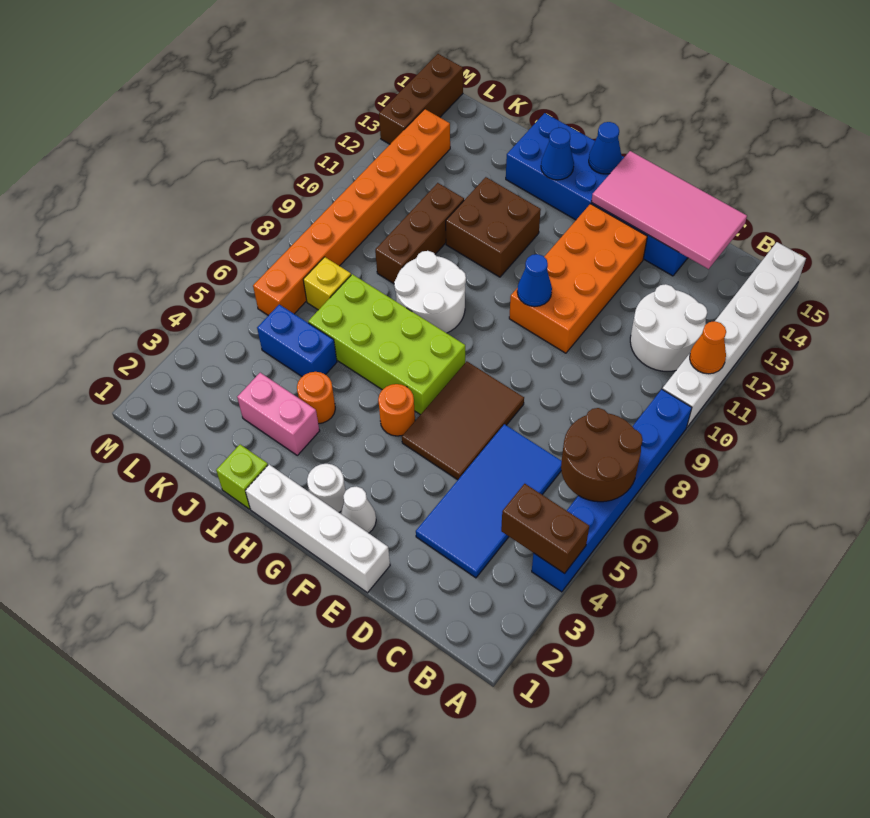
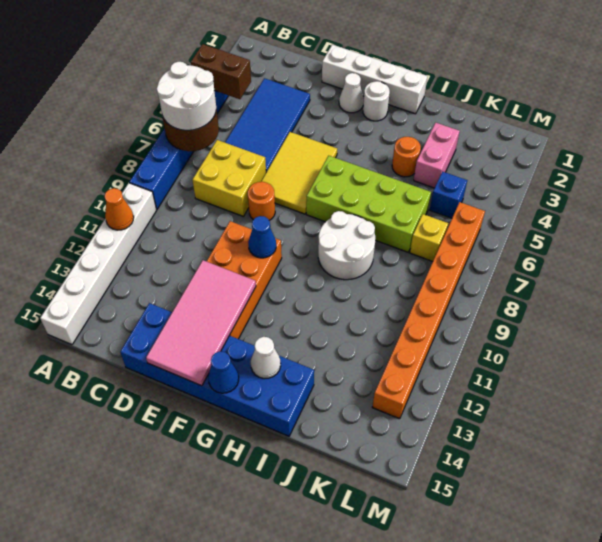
white round brick B11:C12 level 1 -> white round brick A6:B7 level 3
none -> yellow brick C7:D8 level 1
pink tile C14:F15 level 2 -> pink tile E12:F15 level 2
brown tile E5:F7 level 1 -> yellow tile E5:F7 level 1
orange round brick G5 level 1 -> orange round brick E8 level 1
brown brick H11:I12 level 1 -> none
blue cone H14 level 2 -> white cone H14 level 2
lime brick I1 level 1 -> none
pink brick I3:J3 level 1 -> pink brick J3:J4 level 1
blue brick J5:K5 level 1 -> blue brick K5 level 1
brown brick J9:J11 level 1 -> none
brown brick M13:M15 level 1 -> none

